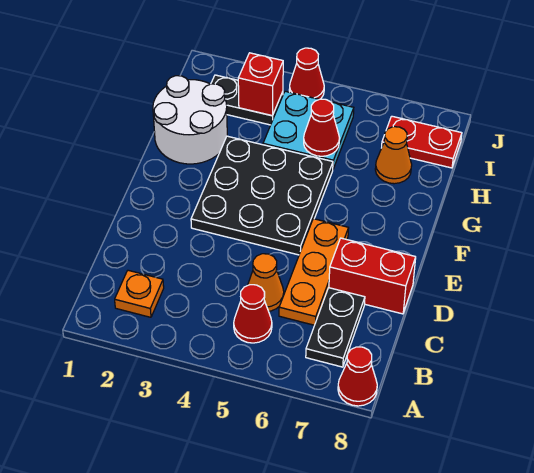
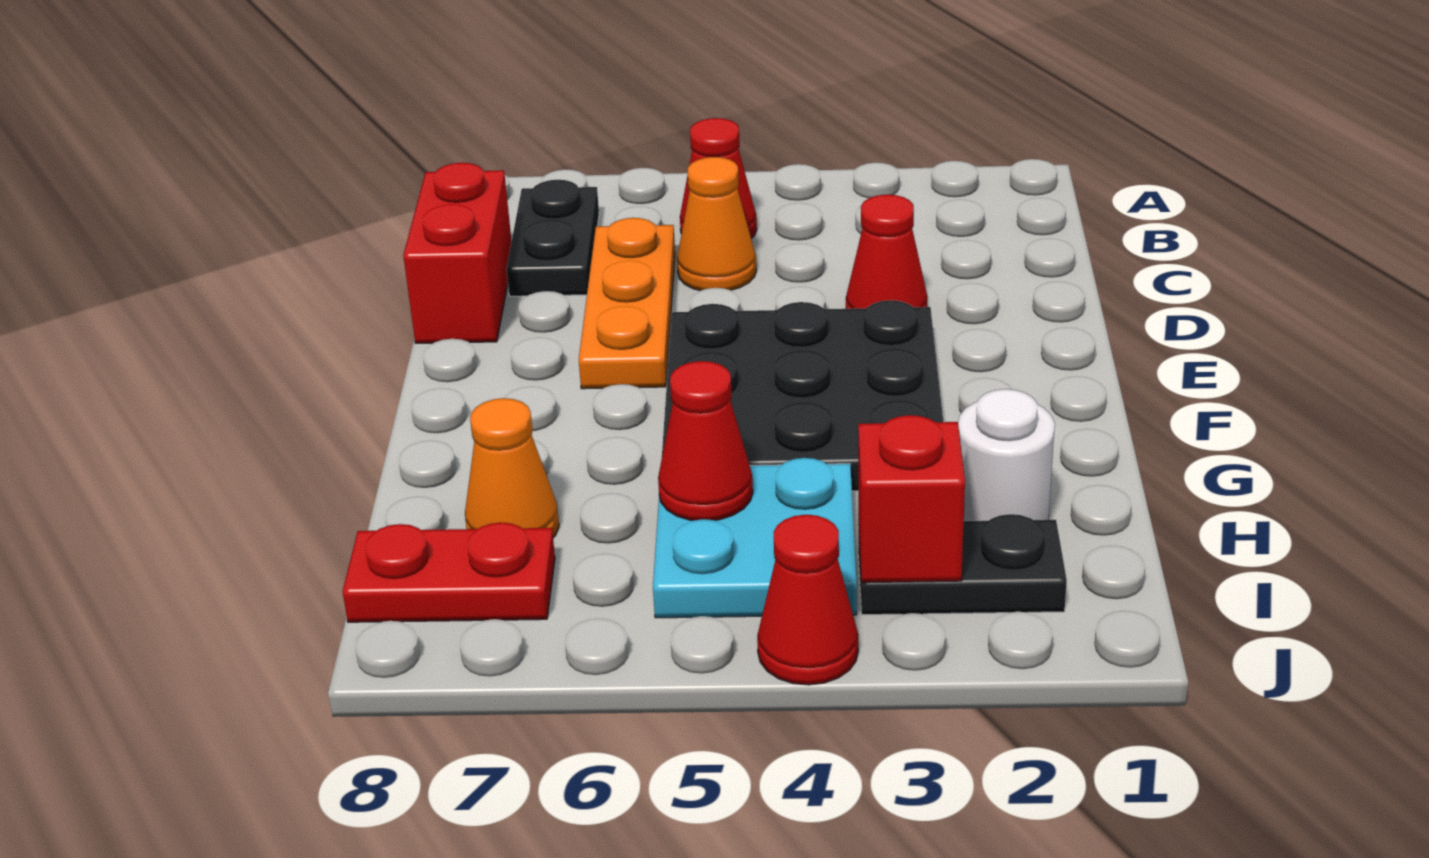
red cone A8 level 1 -> red cone D3 level 1
orange plate B2 level 1 -> none
red brick D7:D8 level 1 -> red brick C8:D8 level 1
white round brick G1:H2 level 1 -> white round brick H2 level 1

